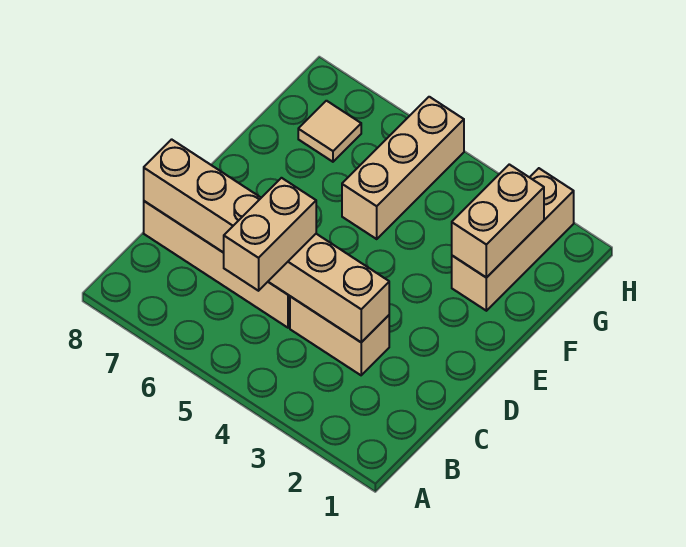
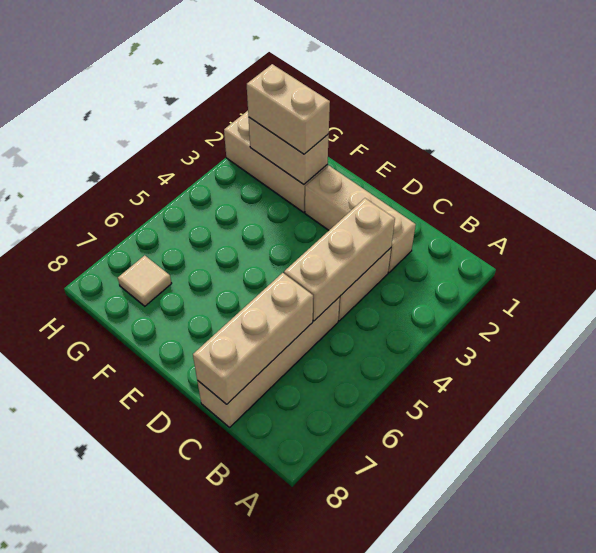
tan brick B5:C5 level 3 -> tan brick F2:G2 level 3
tan brick F5:H5 level 1 -> tan brick C2:E2 level 1

